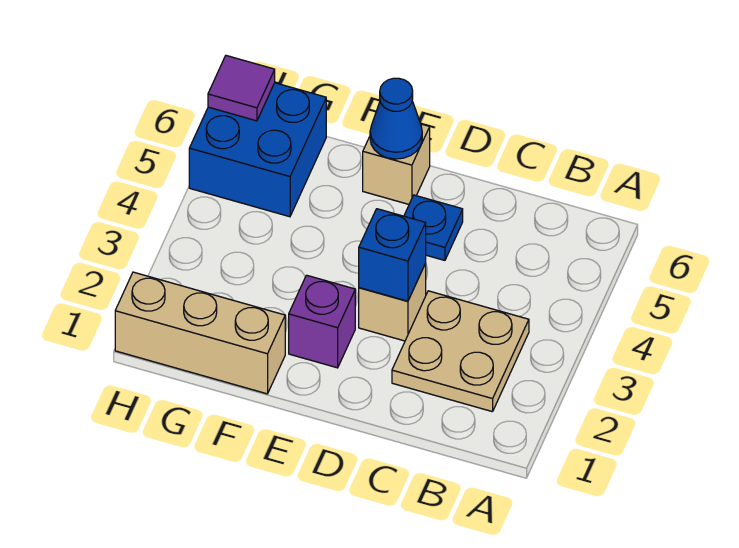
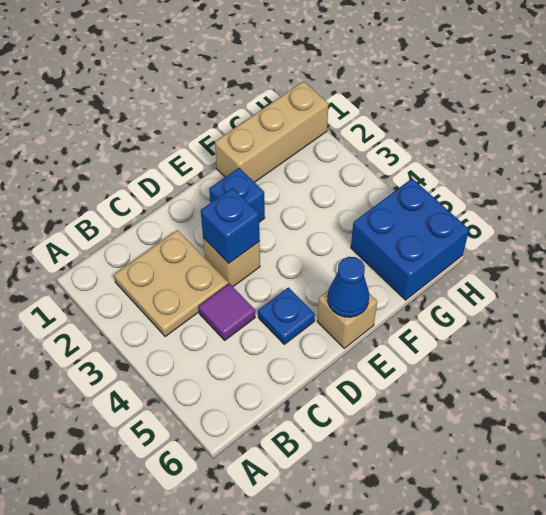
purple brick E2 level 1 -> blue brick E2 level 1
purple tile H6 level 2 -> purple tile C4 level 1

